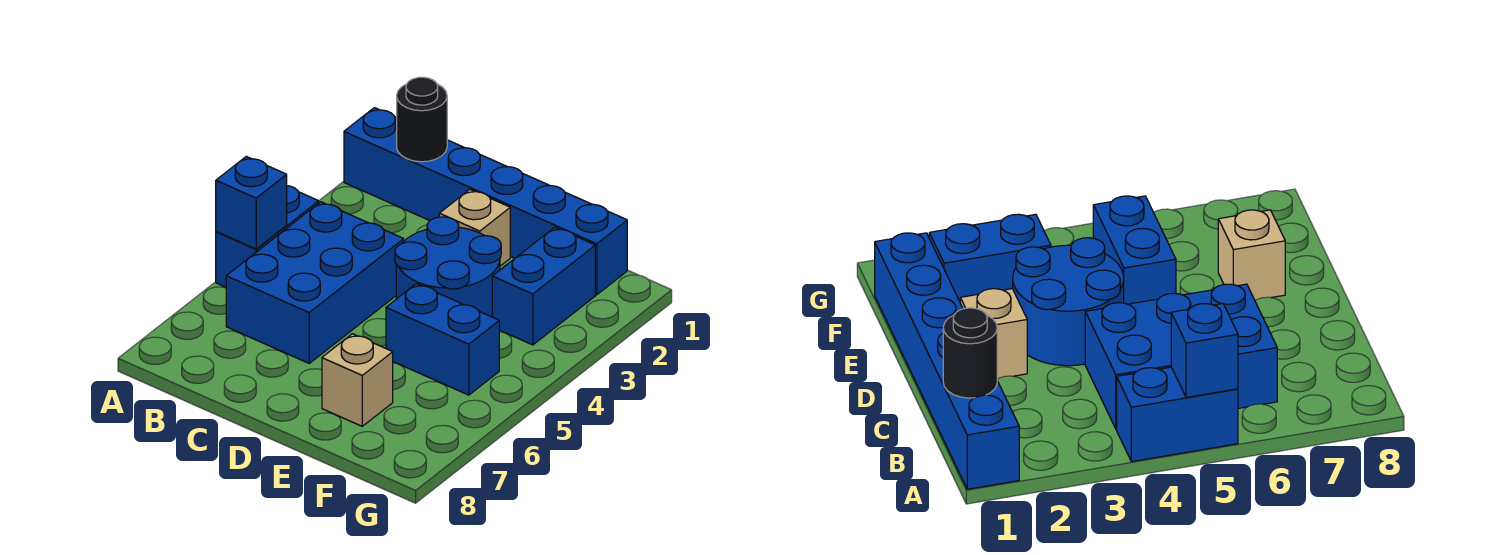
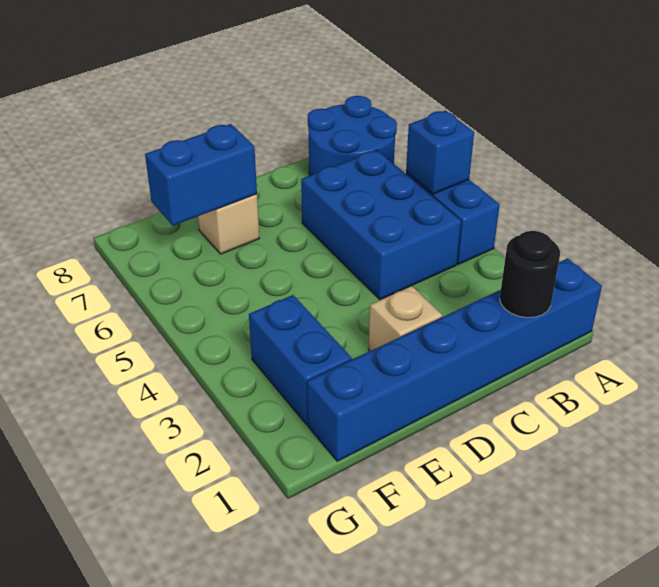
blue round brick D3:E4 level 1 -> blue round brick A7:B8 level 1
blue brick E5:F5 level 1 -> blue brick E7:F7 level 2

